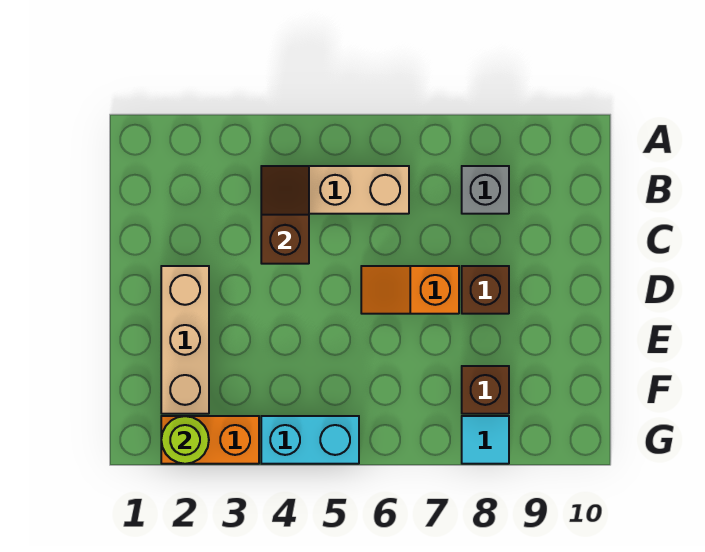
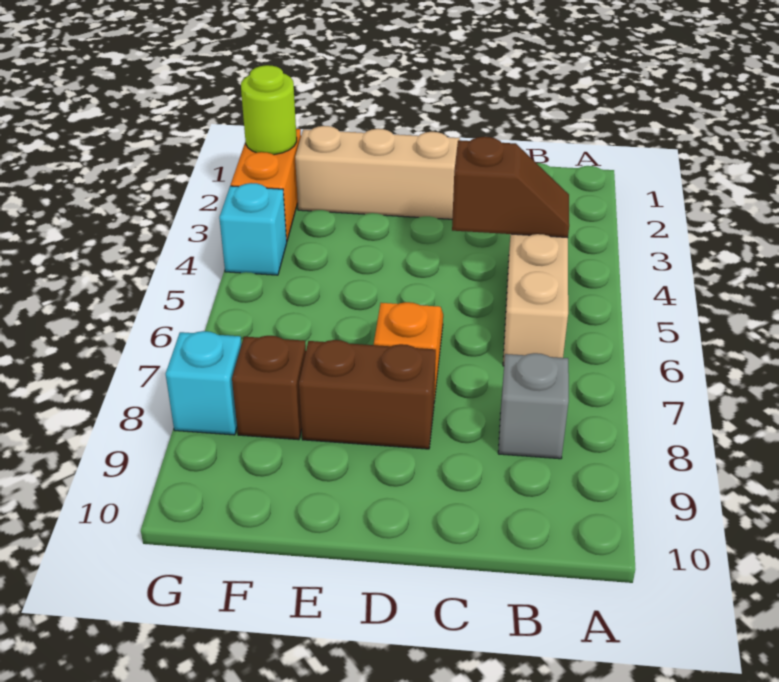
brown brick D8 level 1 -> brown brick D8:E8 level 1
cyan brick G4:G5 level 1 -> cyan brick G4 level 1
cyan tile G8 level 1 -> cyan brick G8 level 1

